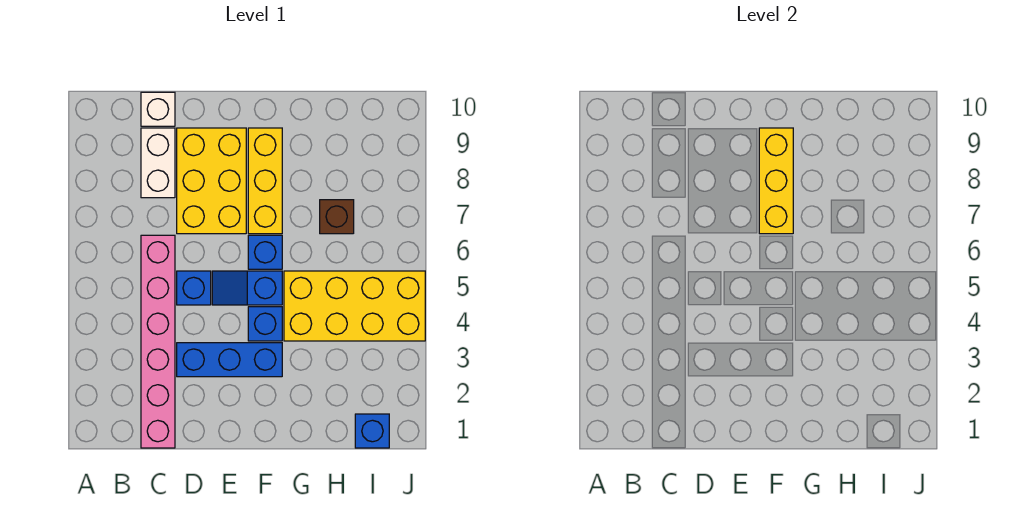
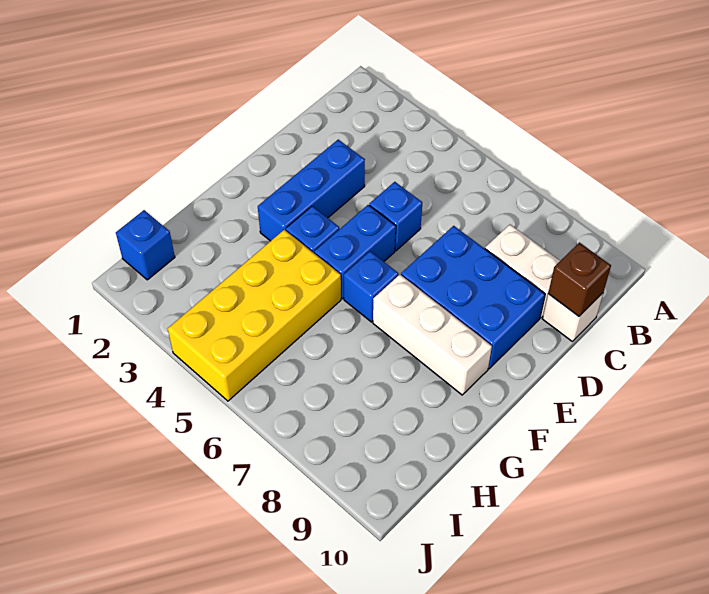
pink brick C1:C6 level 1 -> none
yellow brick D7:E9 level 1 -> blue brick D7:E9 level 1
blue slope E5:F5 level 1 top F -> blue brick E5:F5 level 1
yellow brick F7:F9 level 1 -> white brick F7:F9 level 1
yellow brick F7:F9 level 2 -> none
brown brick H7 level 1 -> brown brick C10 level 2

